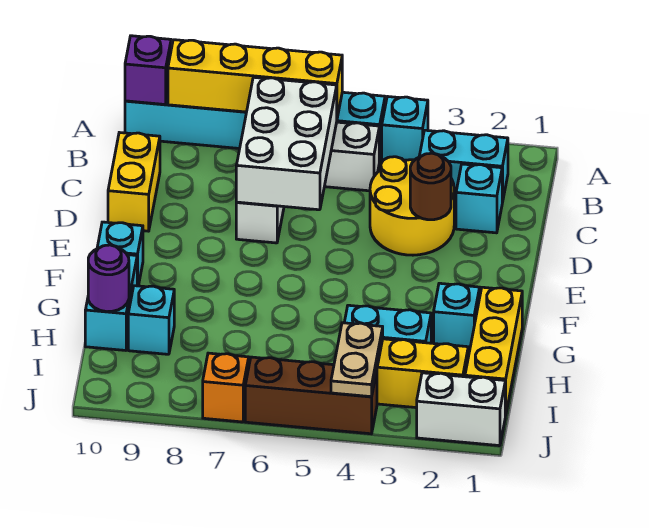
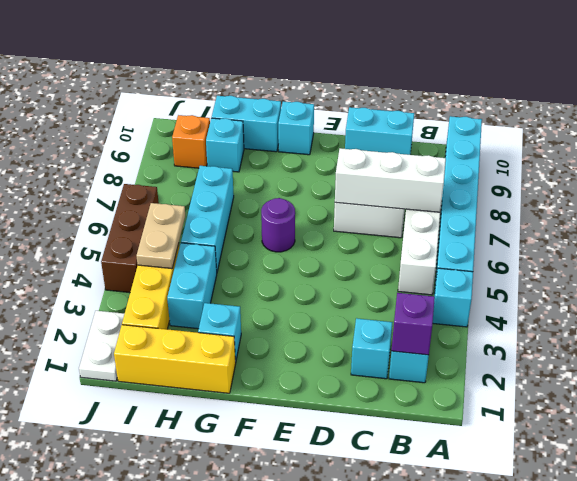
yellow brick A6:A9 level 2 -> none
purple brick A10 level 2 -> purple brick B2 level 2
white brick B6:D7 level 2 -> white brick B7:D7 level 2
yellow round brick C3:D4 level 1 -> none
yellow brick C10:D10 level 1 -> cyan brick C10:D10 level 1
brown round brick D3 level 2 -> none
none -> cyan brick H5:H7 level 1
purple round brick H10 level 2 -> purple round brick F6 level 1
tan plate I4:J4 level 2 -> tan plate I4:I5 level 2
white brick J1:J2 level 1 -> white plate J1:J2 level 1
orange brick J7 level 1 -> orange brick I9 level 1

